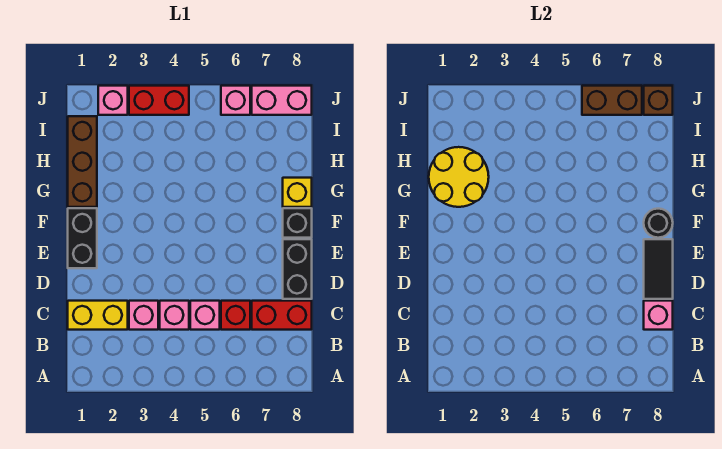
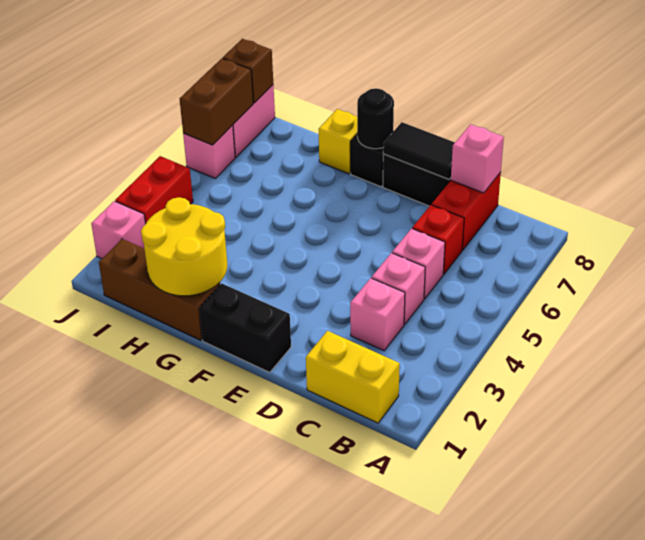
yellow brick C1:C2 level 1 -> yellow brick B1:C1 level 1

